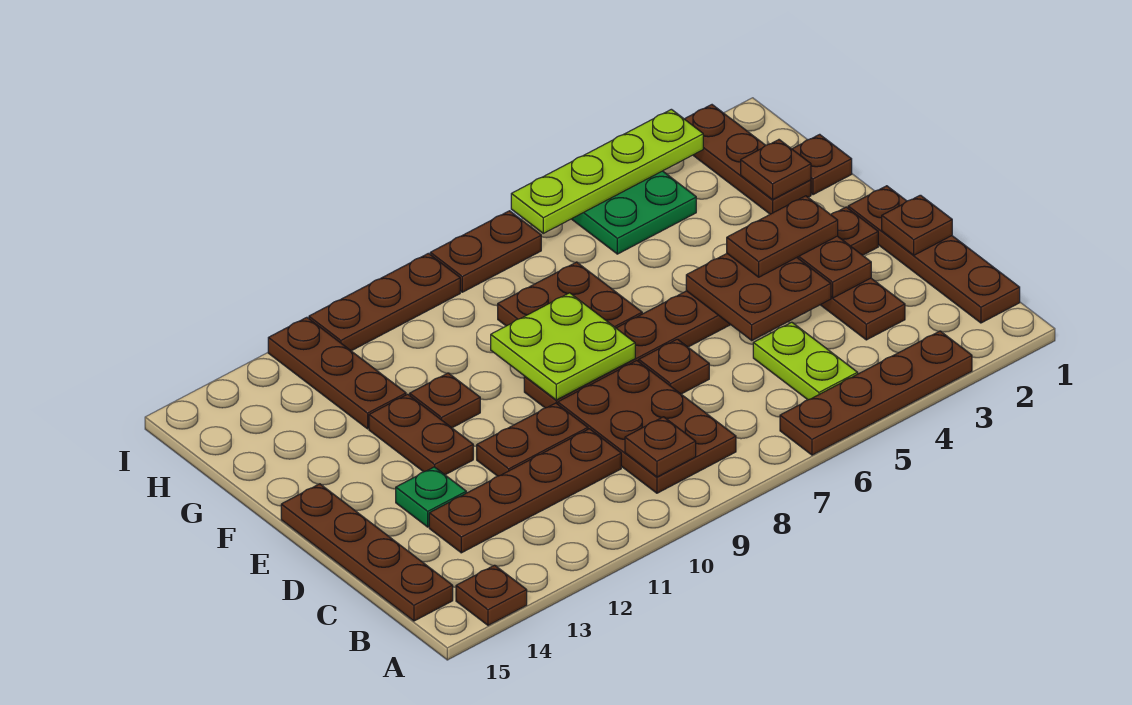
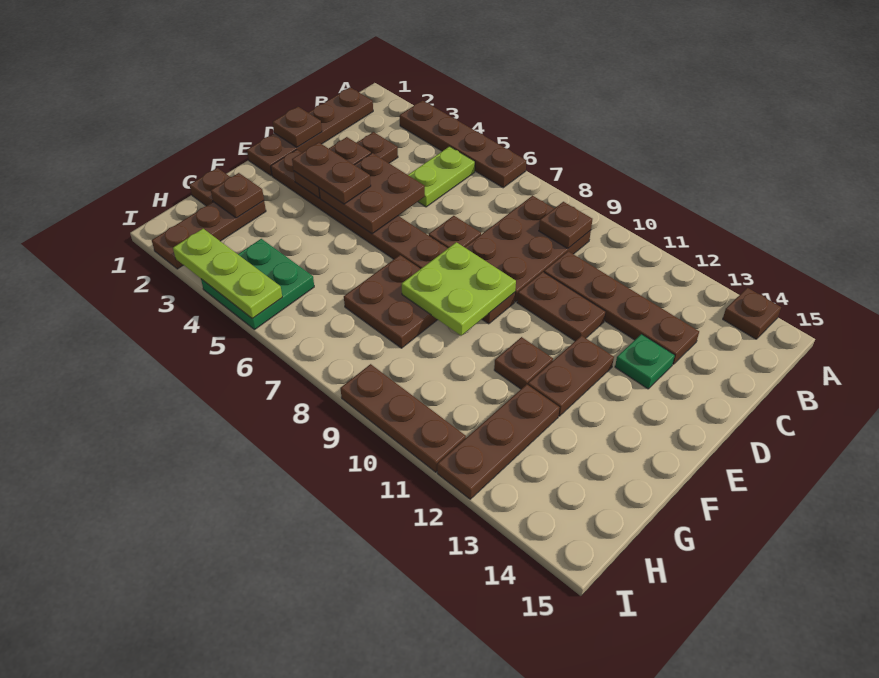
brown plate B15:E15 level 1 -> none
lime plate I3:I6 level 2 -> lime plate I3:I5 level 2
brown plate I7:I8 level 1 -> none

